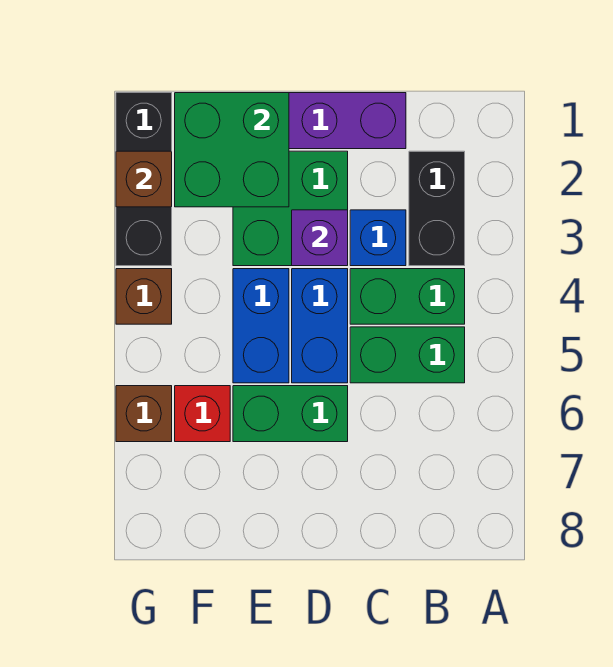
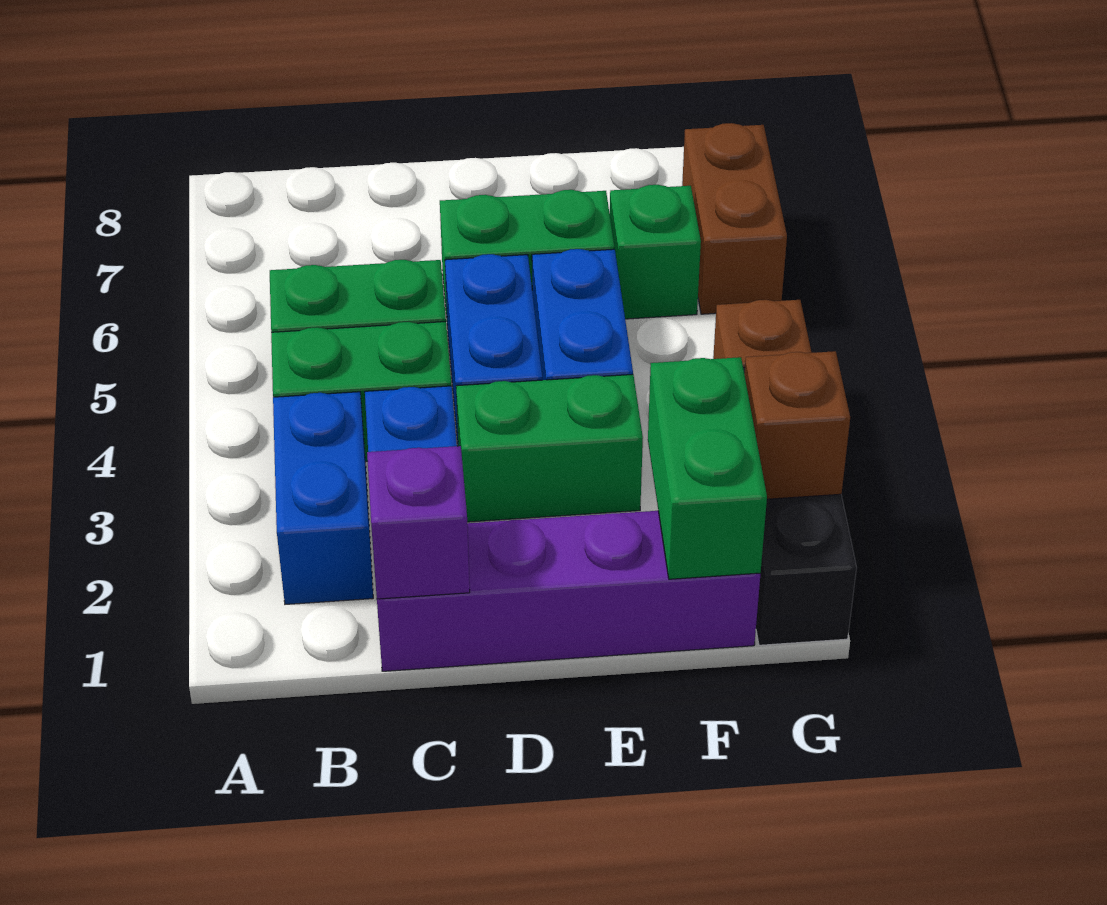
black brick B2:B3 level 1 -> blue brick B2:B3 level 1
green brick D2:E3 level 1 -> green brick D3:E3 level 1
purple brick D3 level 2 -> purple brick C1 level 2
green brick E1:F2 level 2 -> green brick F1:F2 level 2
red brick F6 level 1 -> green brick F6 level 1
brown brick G6 level 1 -> brown brick G6:G7 level 1

